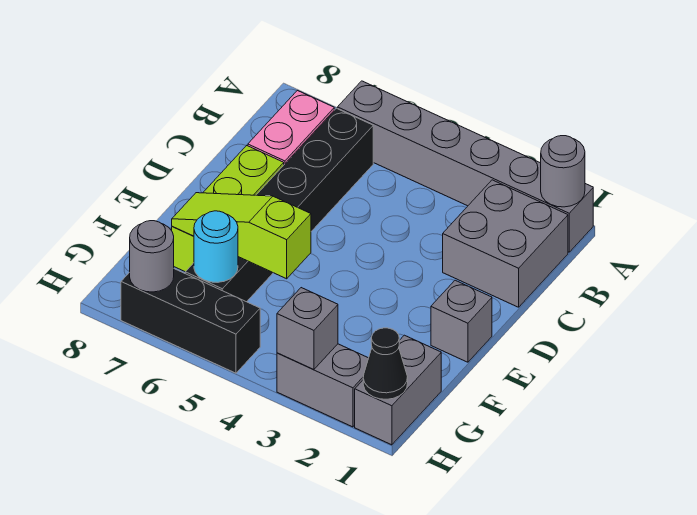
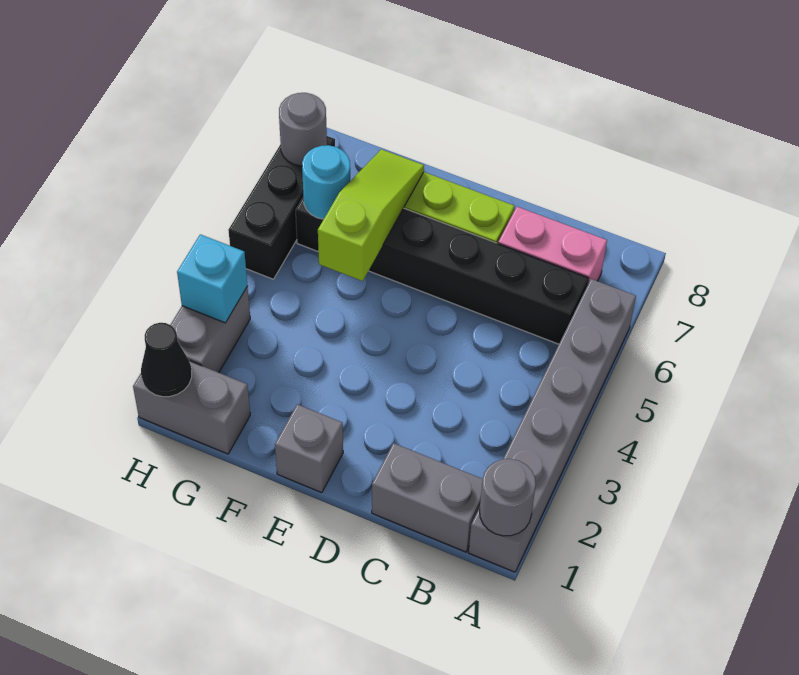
grey brick B1:C2 level 1 -> grey brick B1:C1 level 1
grey brick H3 level 2 -> cyan brick H3 level 2

